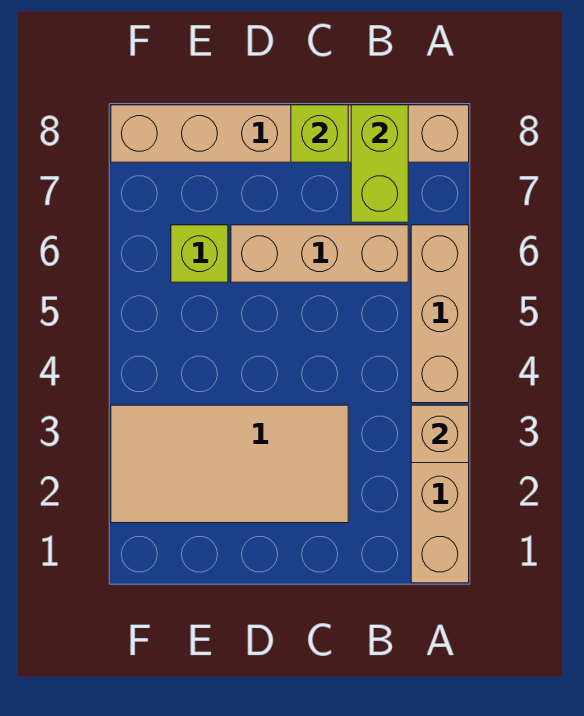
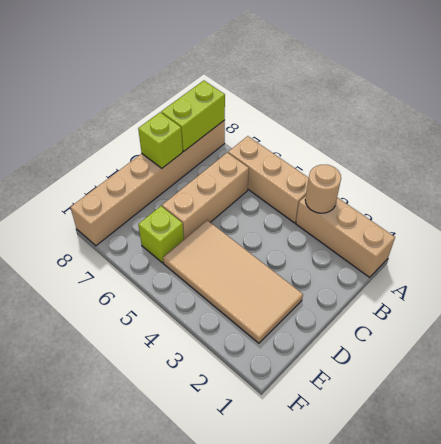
tan brick A3 level 2 -> tan round brick A3 level 2
lime brick B7:B8 level 2 -> lime brick A8:B8 level 2
tan tile C2:F3 level 1 -> tan tile D2:E5 level 1

